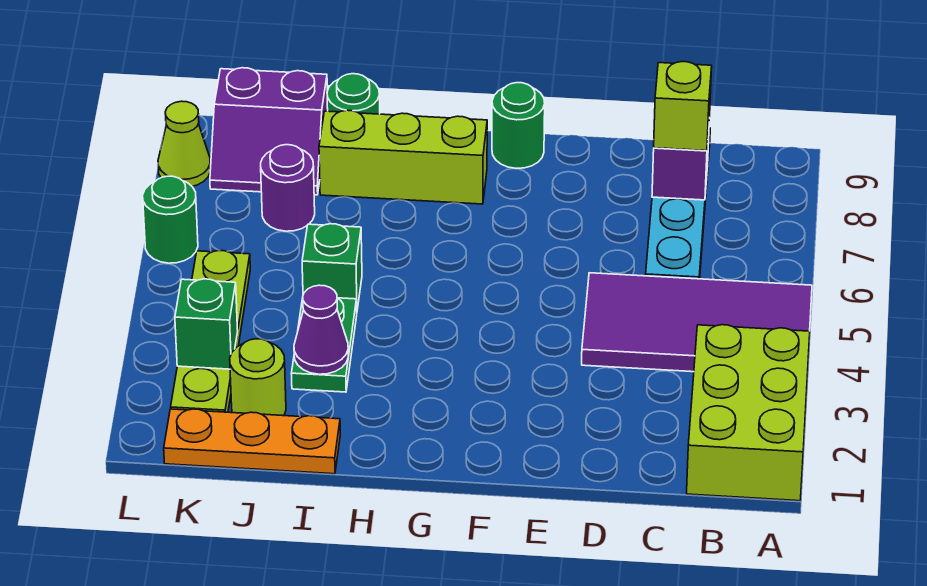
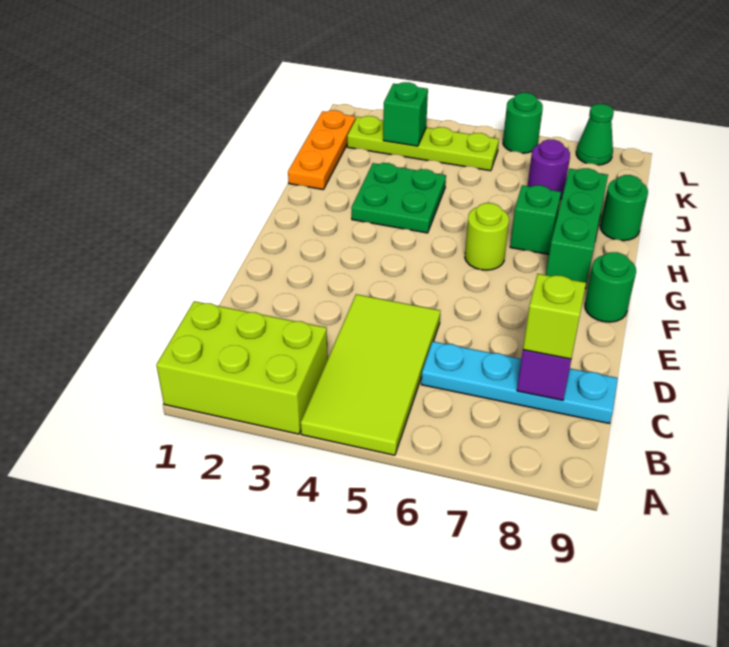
purple tile A4:D5 level 1 -> lime tile A4:D5 level 1
lime brick G8:I8 level 1 -> green brick G8:I8 level 1
green plate I3:I4 level 1 -> green plate H3:I4 level 1
purple cone I3 level 2 -> none
green brick I5 level 1 -> green brick H7 level 1
lime round brick J2 level 1 -> lime round brick G6 level 1
purple slope J8:K9 level 1 top 9 -> none
lime cone L8 level 1 -> green cone L8 level 1

